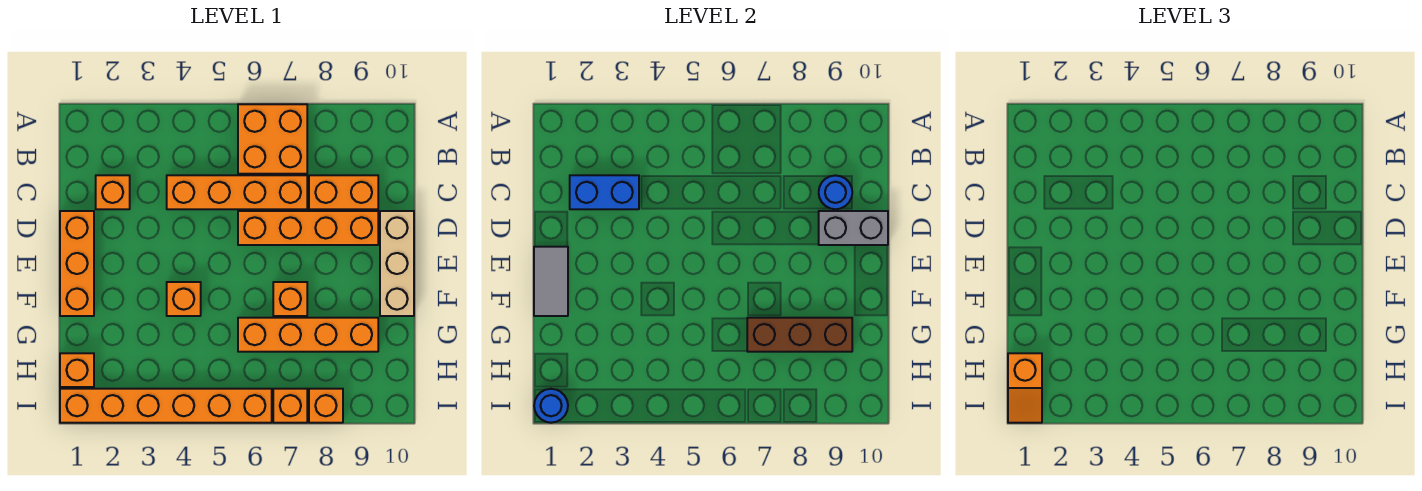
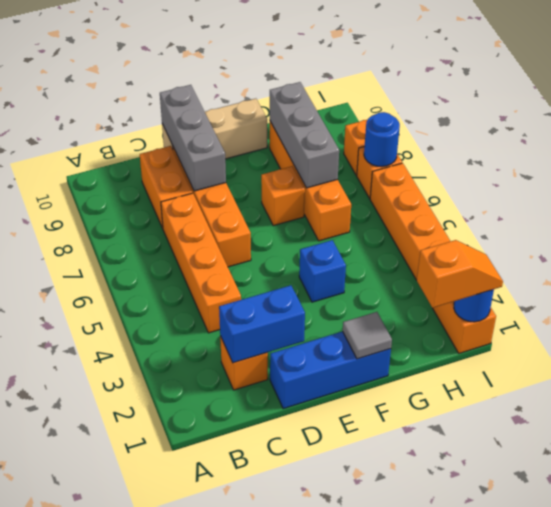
orange brick A6:B7 level 1 -> none
blue brick C2:C3 level 2 -> blue brick C2:D2 level 2
blue round brick C9 level 2 -> blue round brick I7 level 2
orange brick D1:F1 level 1 -> blue brick D1:F1 level 1
grey brick D9:D10 level 2 -> grey brick D8:D10 level 2
grey tile E1:F1 level 2 -> grey tile F1 level 2
orange brick F4 level 1 -> blue brick F4 level 1
brown brick G7:G9 level 2 -> grey brick G7:G9 level 2
orange brick H1 level 1 -> none

